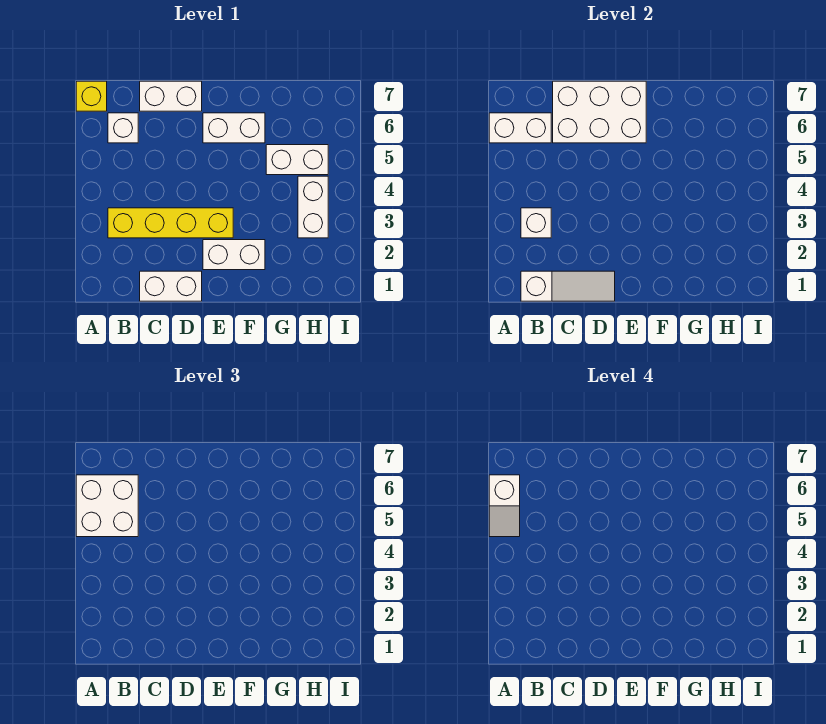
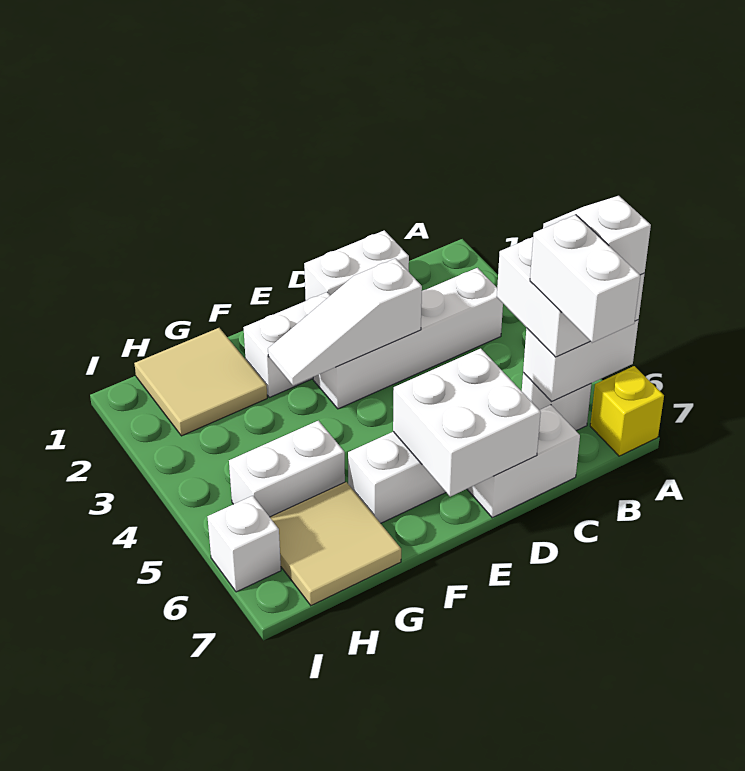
white slope B1:D1 level 2 top B -> white slope D3:F3 level 2 top D
yellow brick B3:E3 level 1 -> white brick B3:E3 level 1
white brick B3 level 2 -> white brick I6 level 1
white brick C6:E7 level 2 -> white brick D6:E7 level 2
none -> tan tile G1:H2 level 1
none -> tan tile G6:H7 level 1
white brick H3:H4 level 1 -> white brick B6:B7 level 4

